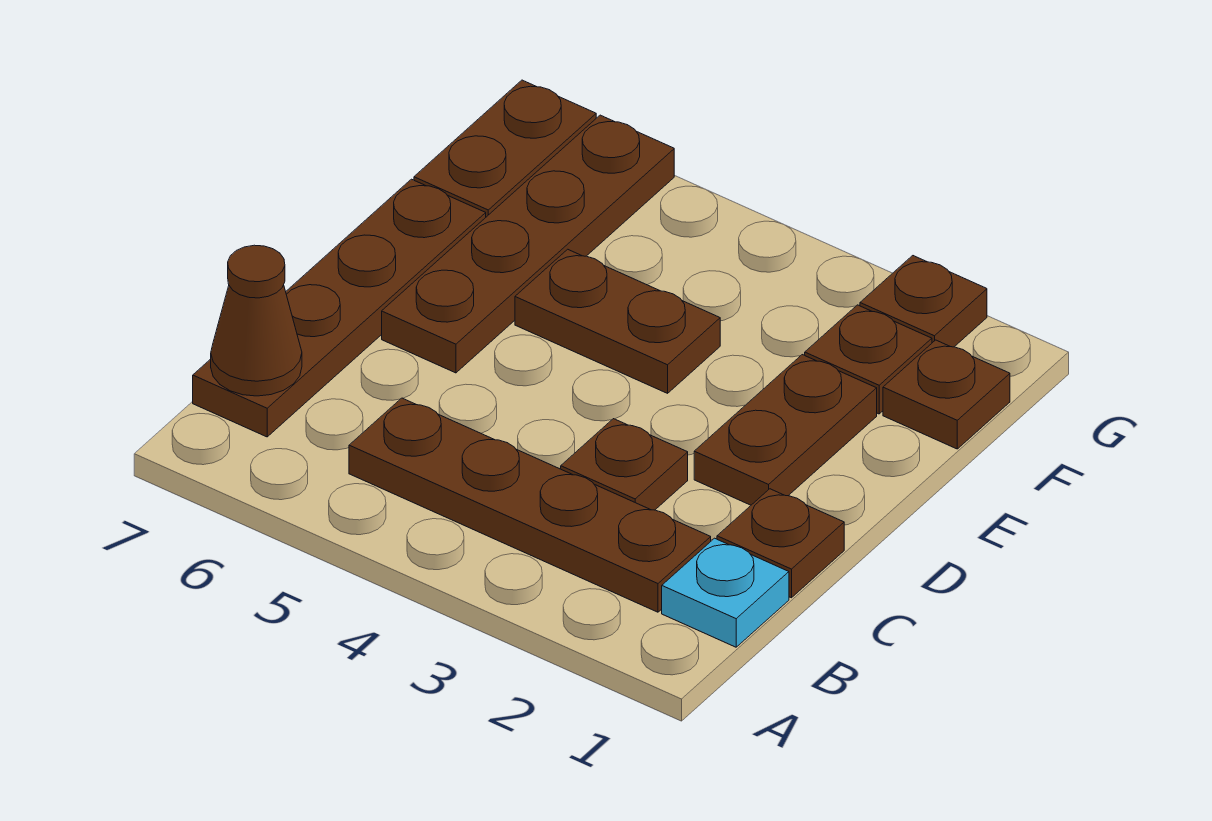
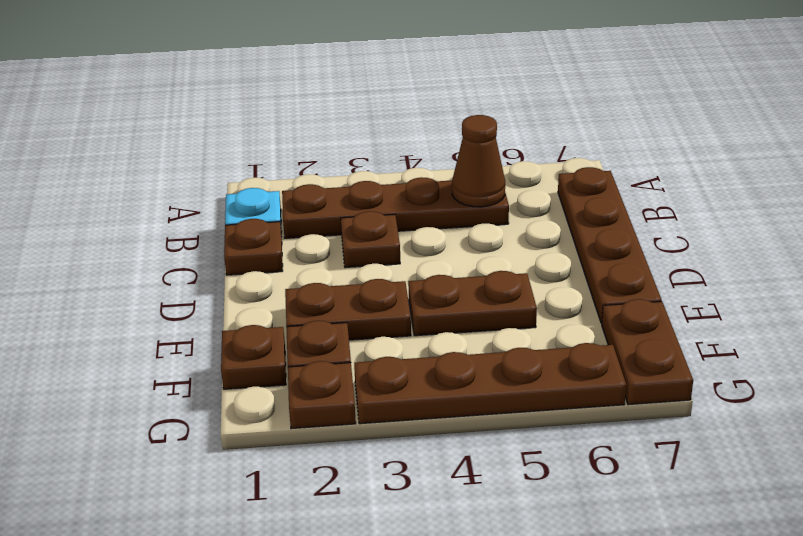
brown cone B7 level 2 -> brown cone B5 level 2
brown plate D2:E2 level 1 -> brown plate E2:E3 level 1
brown plate D6:G6 level 1 -> brown plate G3:G6 level 1

